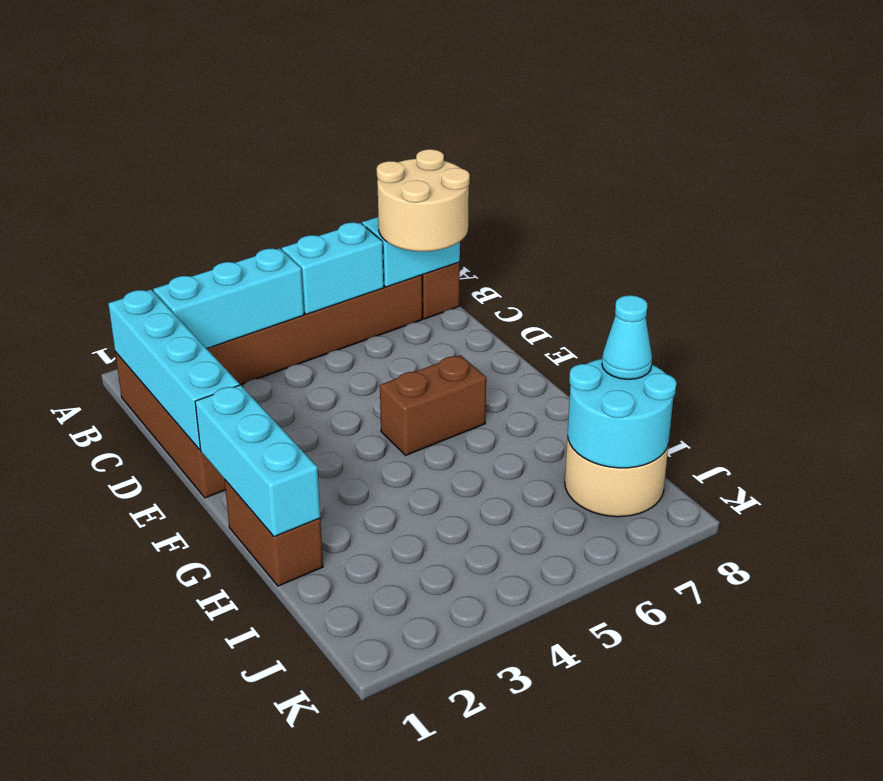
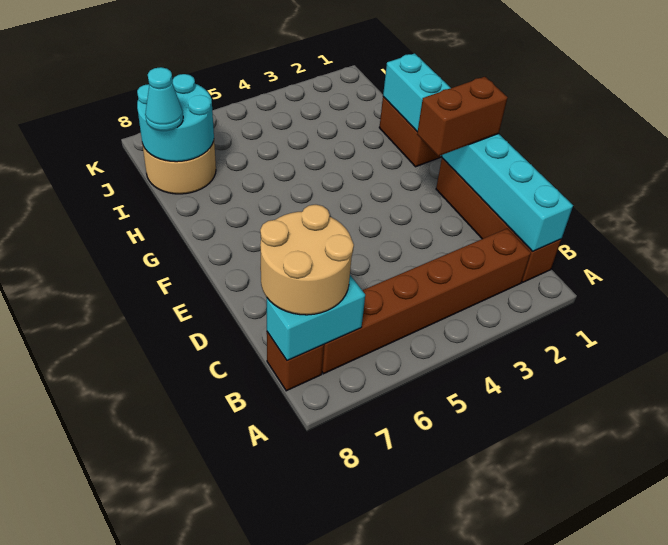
cyan brick B2:B4 level 2 -> none
cyan brick B5:B6 level 2 -> none
brown brick F5:F6 level 1 -> brown brick E1:E2 level 3

